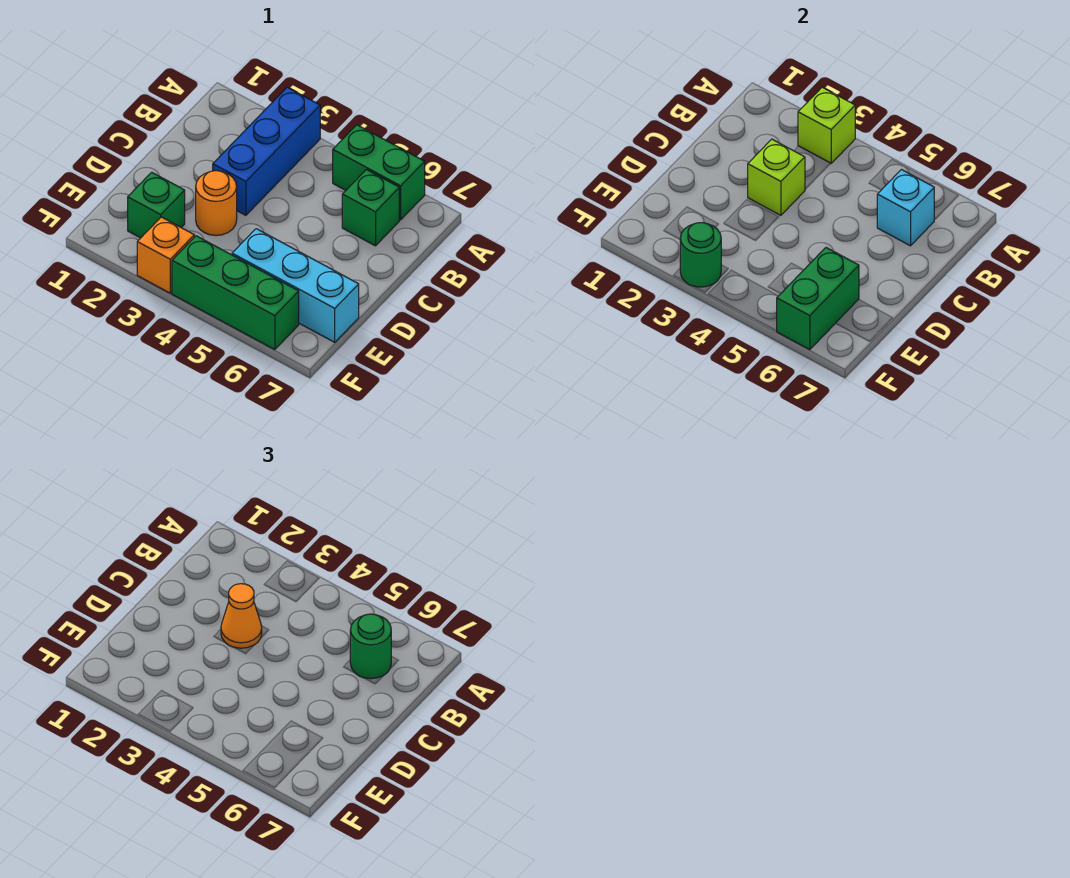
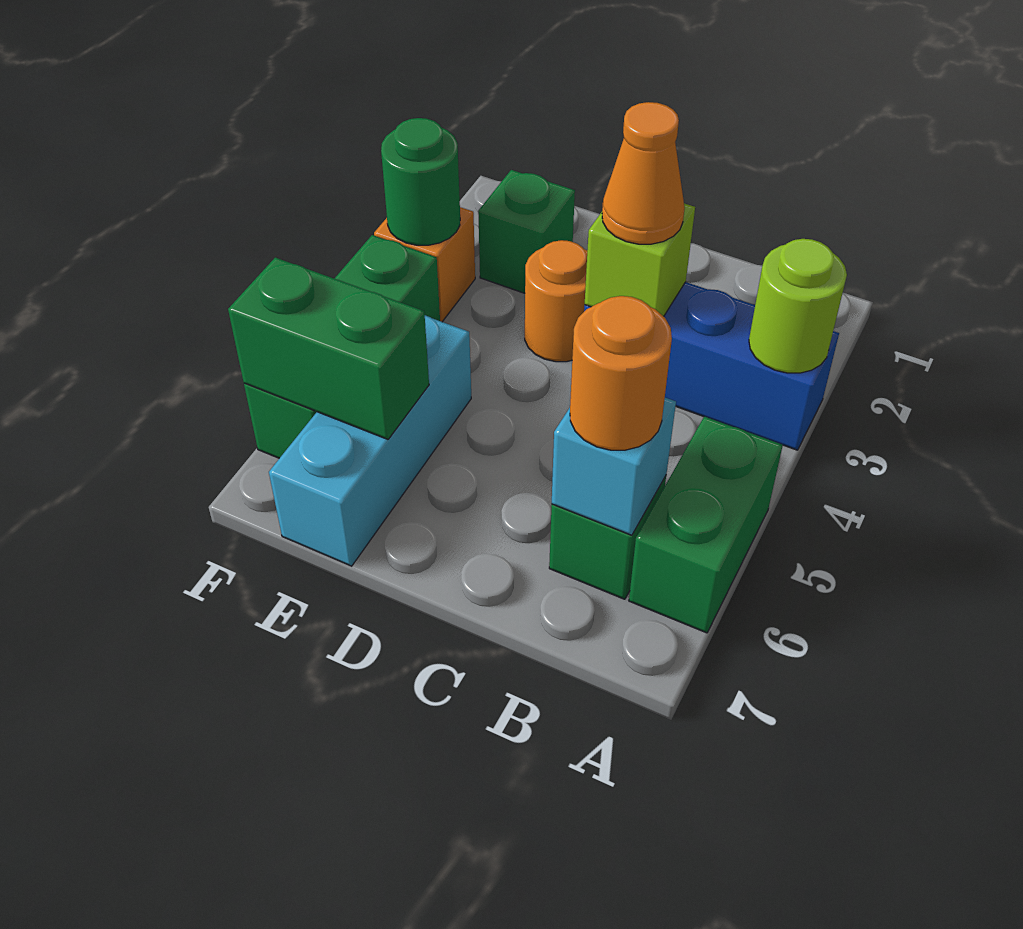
lime brick A3 level 2 -> lime round brick A3 level 2
green round brick B6 level 3 -> orange round brick B6 level 3

